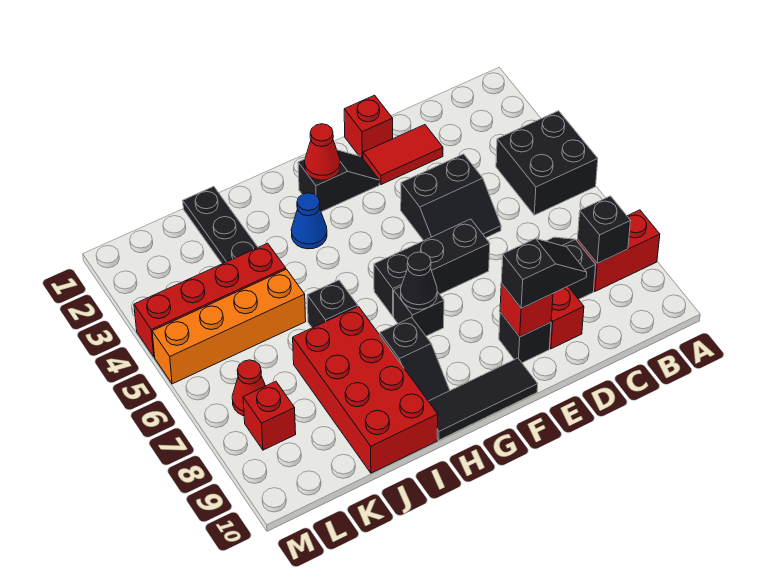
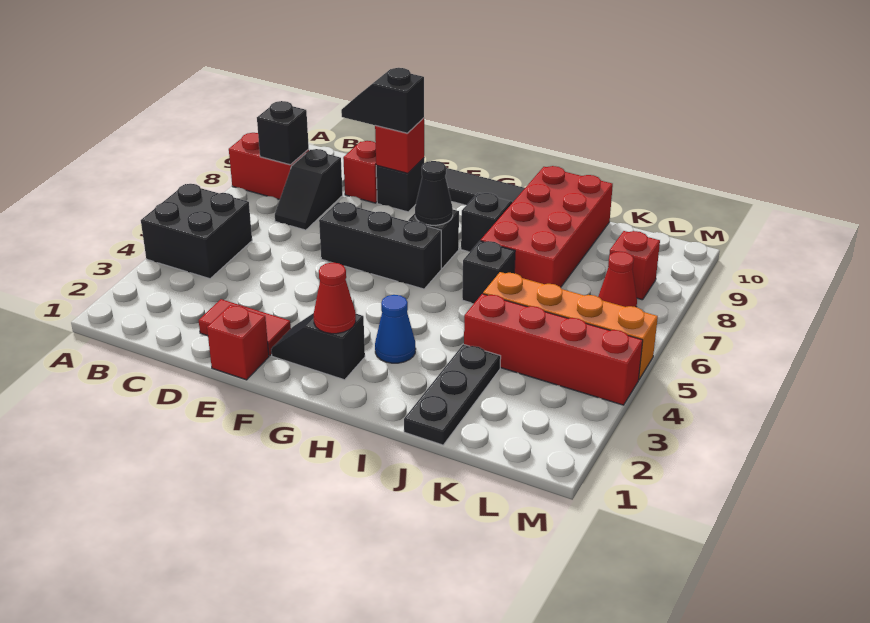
black slope D4:E5 level 1 top 4 -> none

